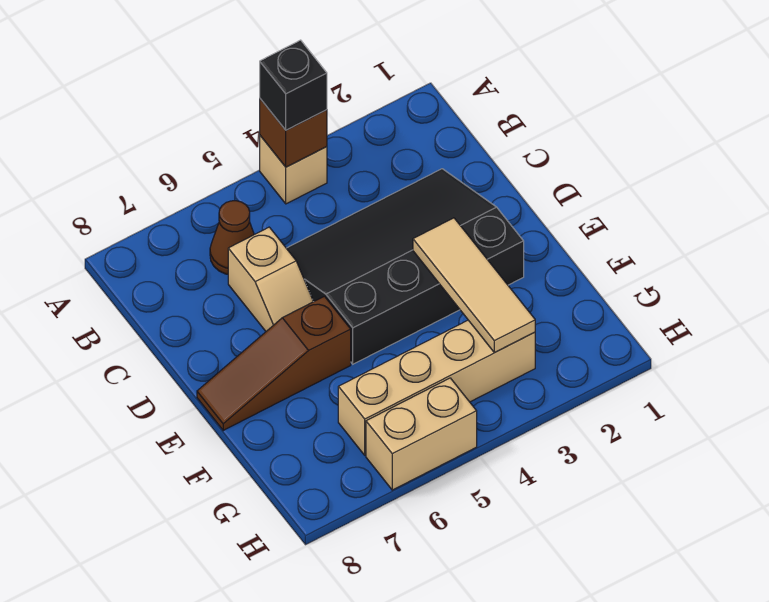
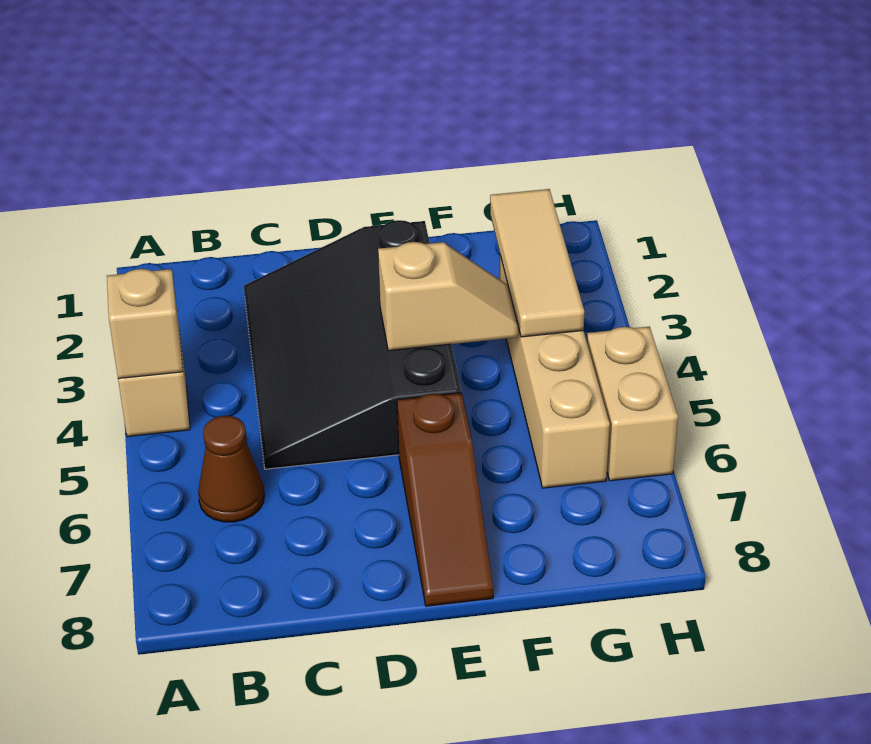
brown brick A4 level 2 -> tan brick A4 level 2
black brick A4 level 3 -> none
tan slope C6:D6 level 1 top C -> tan slope E4:F4 level 2 top E
tan tile E3:G3 level 2 -> tan tile G2:G4 level 2

